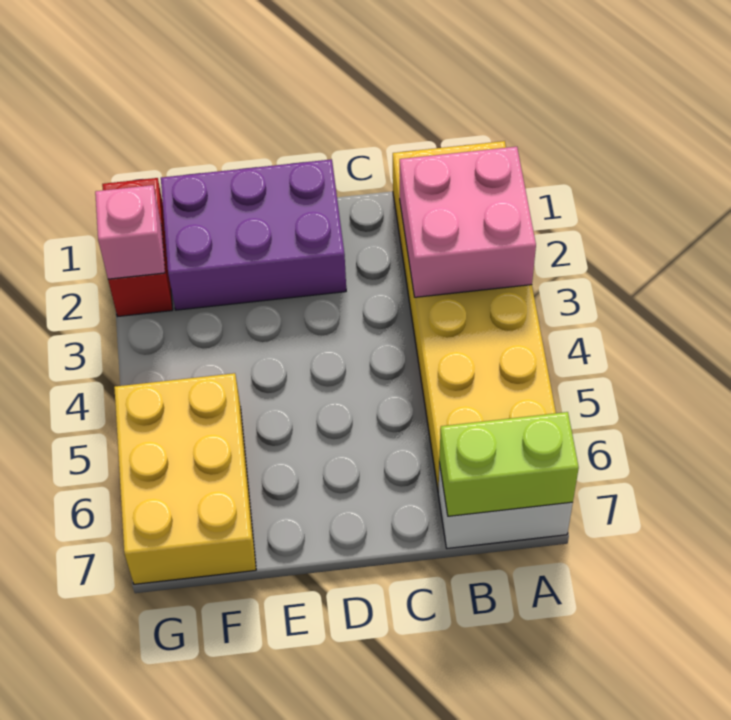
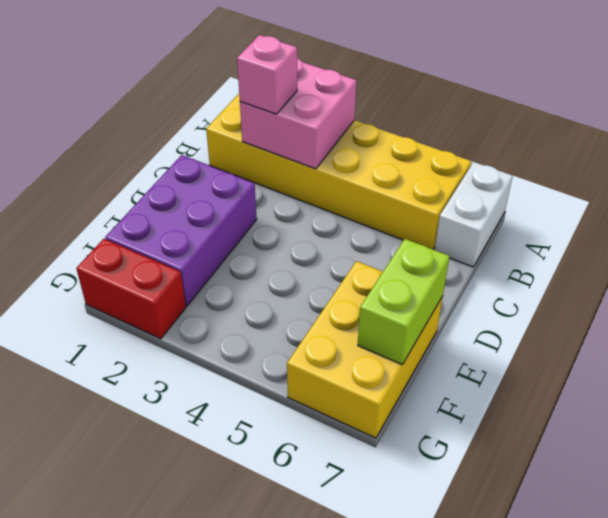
lime brick A7:B7 level 2 -> lime brick E7:F7 level 2
yellow brick F5:G7 level 1 -> yellow brick E6:G7 level 1
pink brick G2 level 2 -> pink brick B2 level 3

